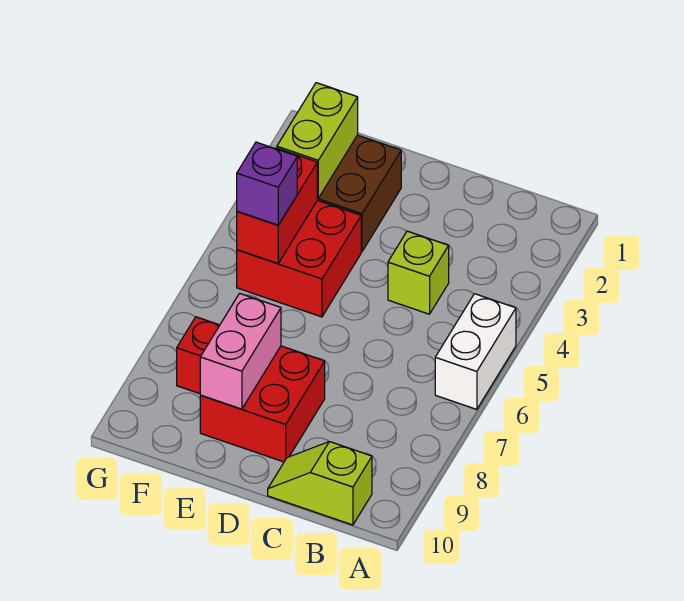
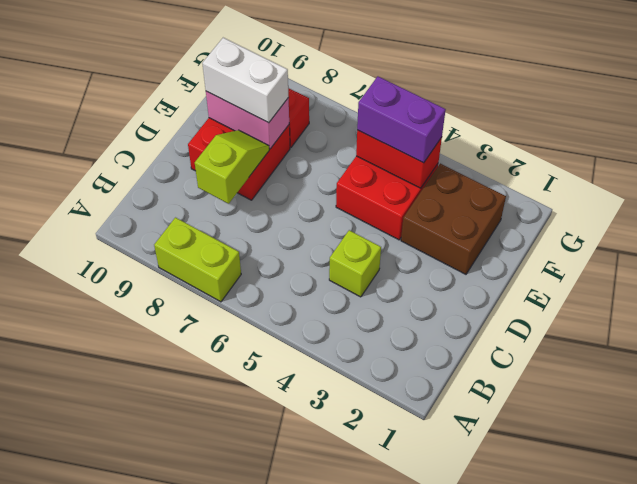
white brick A5:A6 level 1 -> white brick E8:E9 level 3
lime slope B10:C10 level 1 top B -> lime slope C8:D8 level 2 top C
lime brick F2:F3 level 2 -> lime brick A7:A8 level 1
purple brick F5 level 3 -> purple brick F4:F5 level 3

